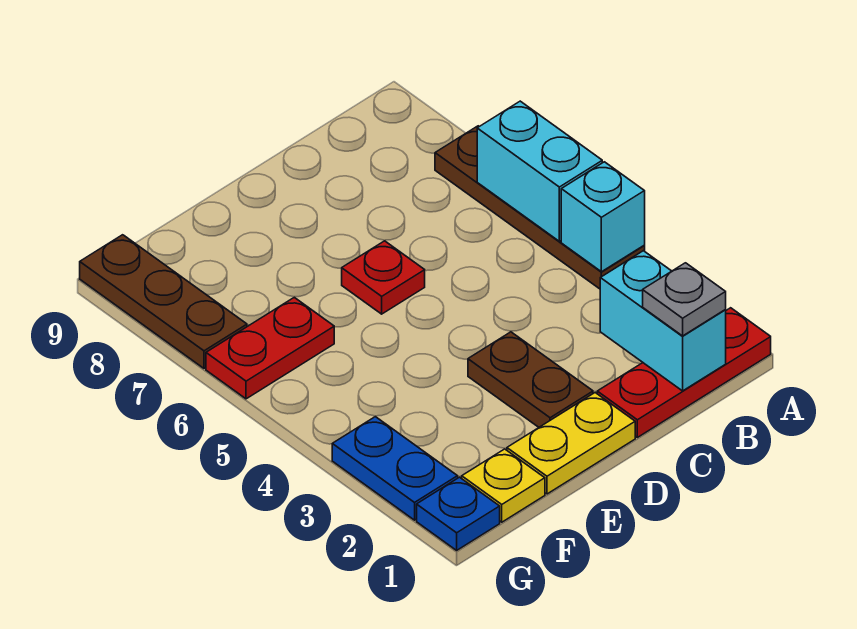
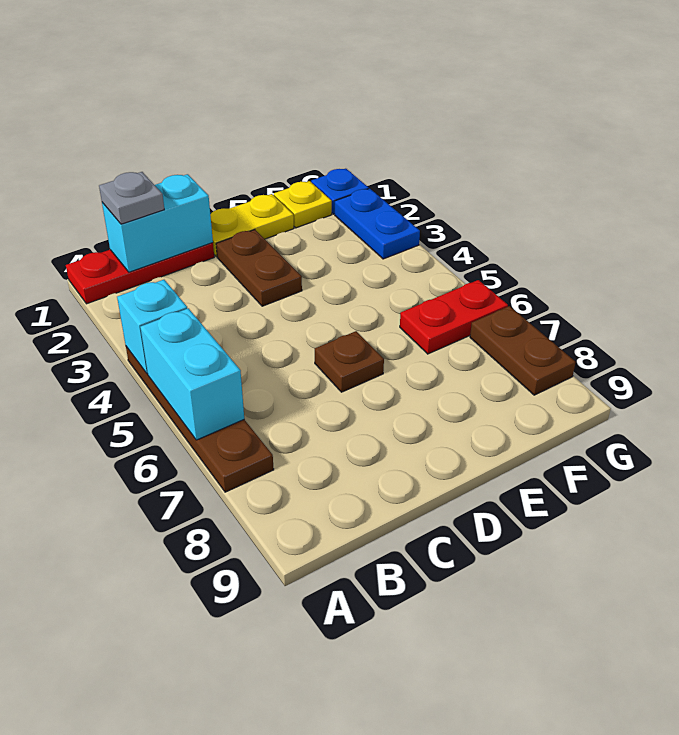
cyan brick B1:B2 level 2 -> cyan brick B1:C1 level 2
red plate D6 level 1 -> brown plate D6 level 1
brown plate G7:G9 level 1 -> brown plate G7:G8 level 1

